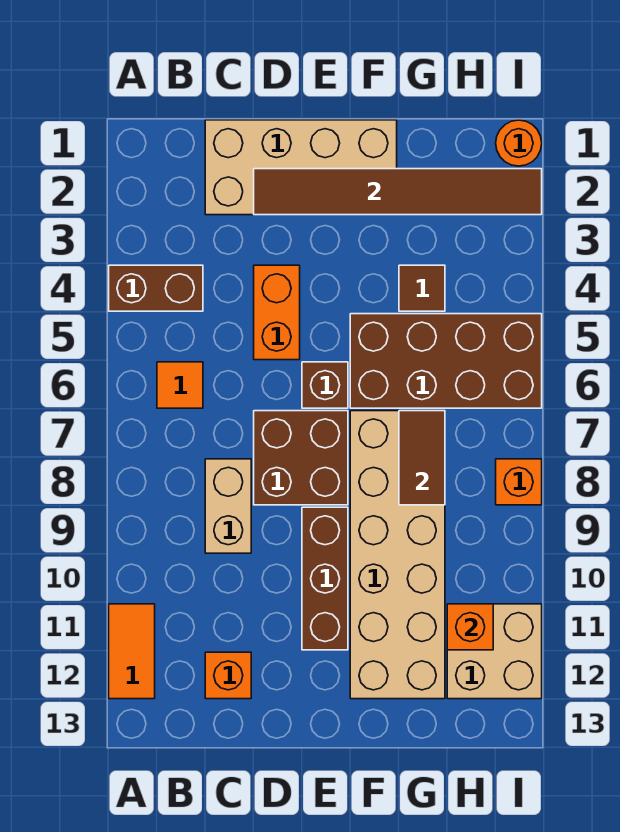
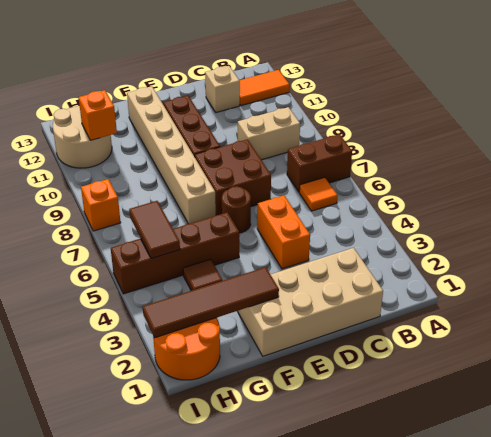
brown brick A4:B4 level 1 -> brown brick A7:B7 level 1
orange tile A11:A12 level 1 -> orange tile A12:B12 level 1
tan brick C8:C9 level 1 -> tan brick B9:C9 level 1
orange brick C12 level 1 -> tan brick C12 level 1
brown tile D2:I2 level 2 -> brown tile F2:I2 level 2
brown brick E6 level 1 -> brown round brick E6 level 1
brown brick F5:I6 level 1 -> brown brick F5:I5 level 1
tan brick F7:G12 level 1 -> tan brick F7:F12 level 1
brown tile G7:G8 level 2 -> brown tile H5:H6 level 2
tan brick H11:I12 level 1 -> tan round brick H11:I12 level 1
orange round brick I1 level 1 -> orange round brick H1:I2 level 1

